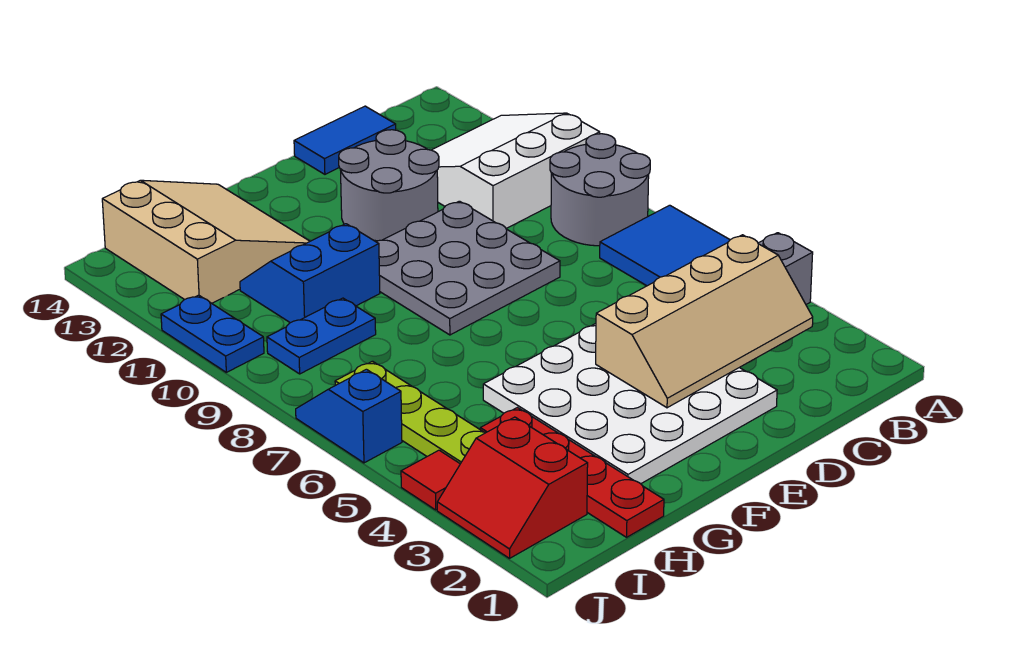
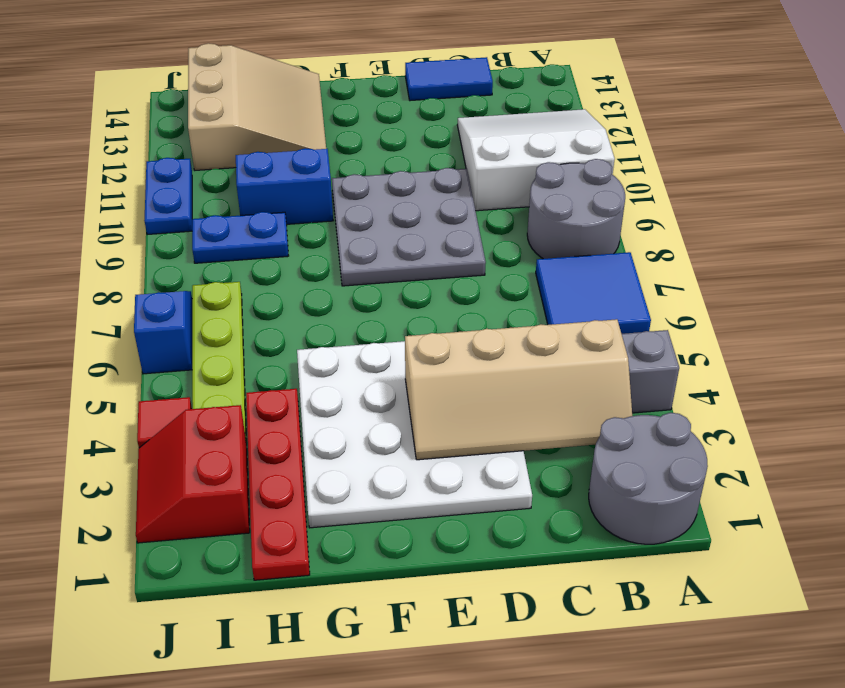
grey round brick D11:E12 level 1 -> grey round brick A1:B2 level 1

